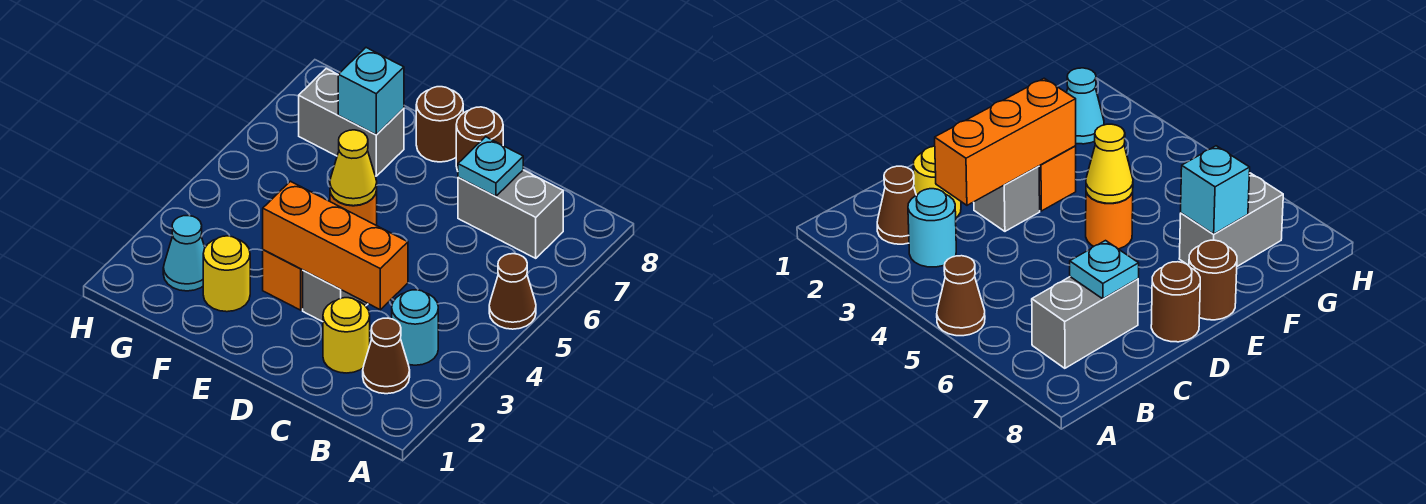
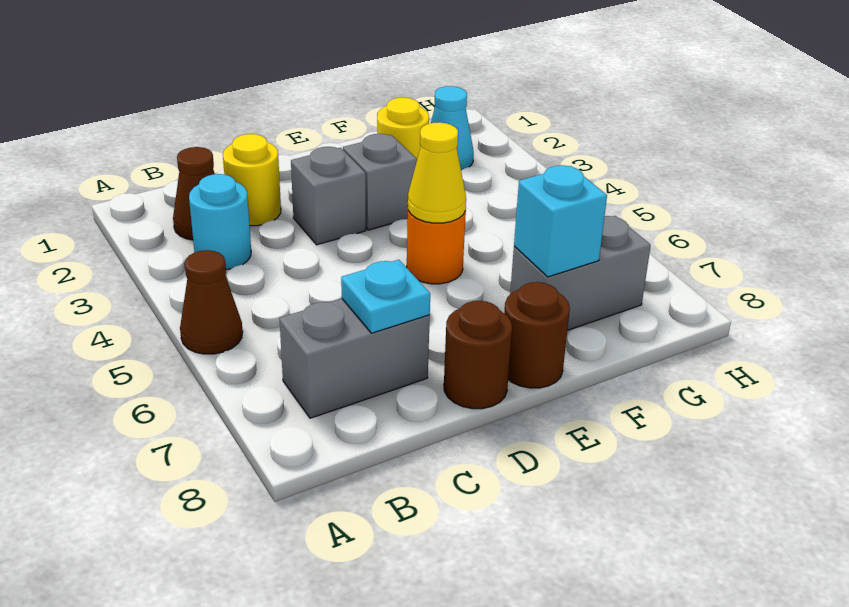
orange brick C3:E3 level 2 -> none
orange brick E3 level 1 -> grey brick E3 level 1

